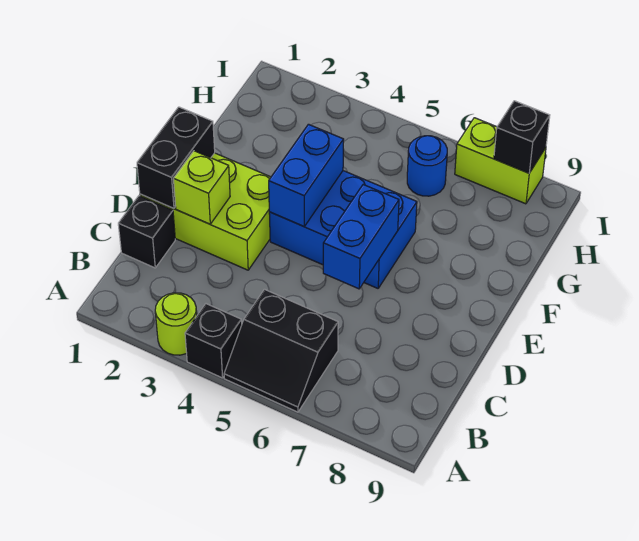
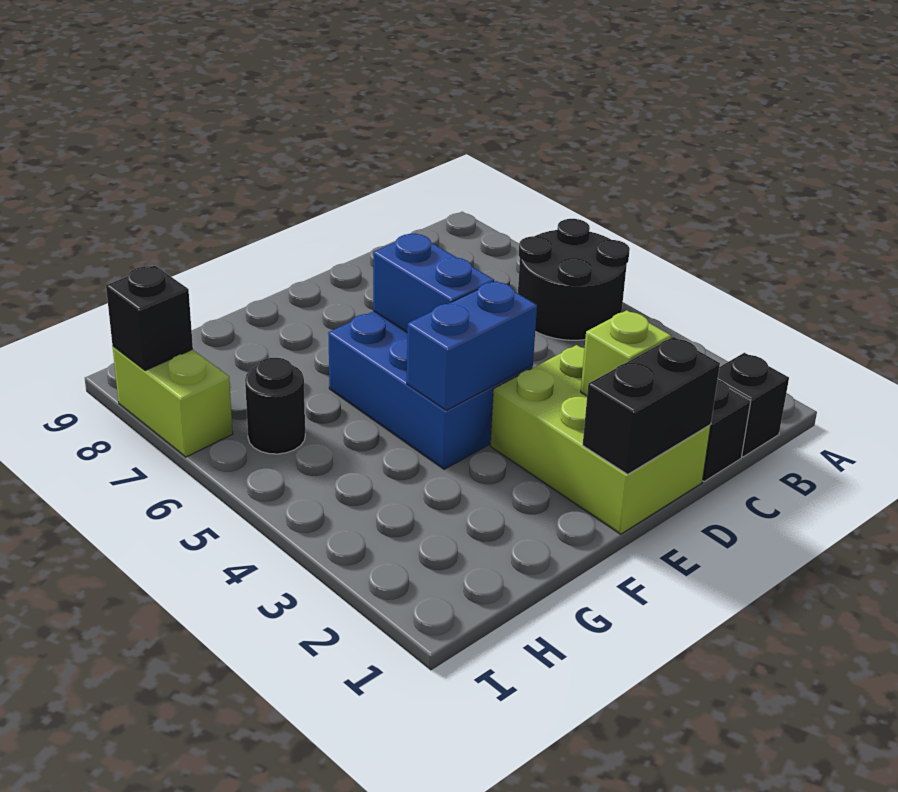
lime round brick A3 level 1 -> none
black brick A4 level 1 -> black brick B1 level 1
black slope A5:B6 level 1 top B -> black round brick A5:B6 level 1
blue brick D6:E6 level 2 -> blue brick E5:E6 level 2
blue round brick H6 level 1 -> black round brick H6 level 1

